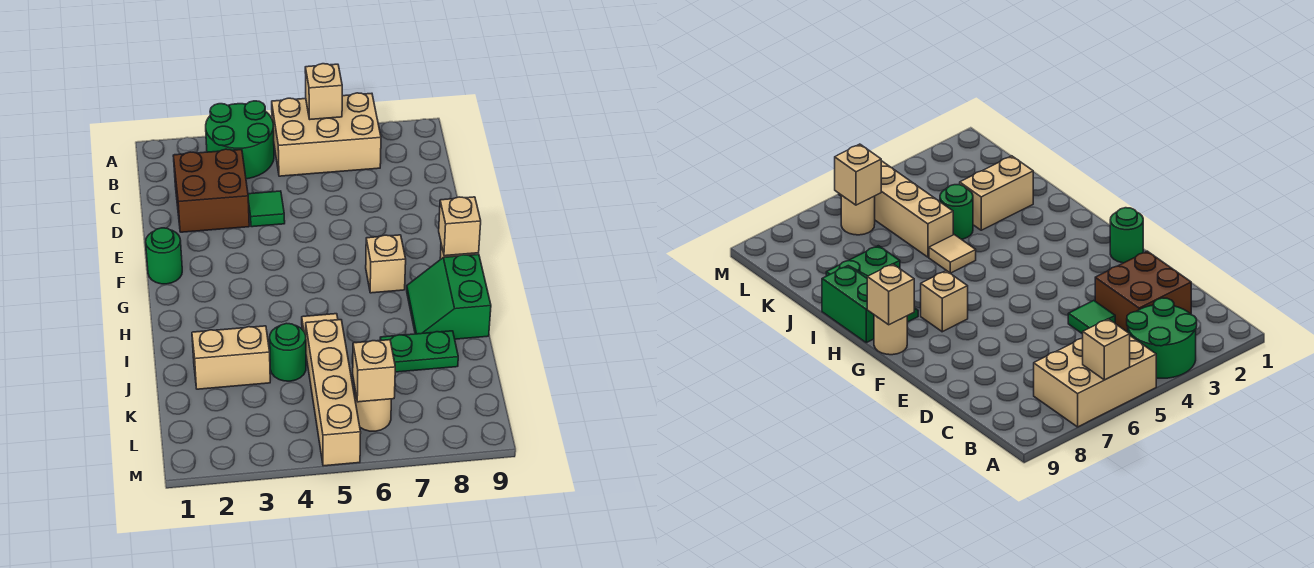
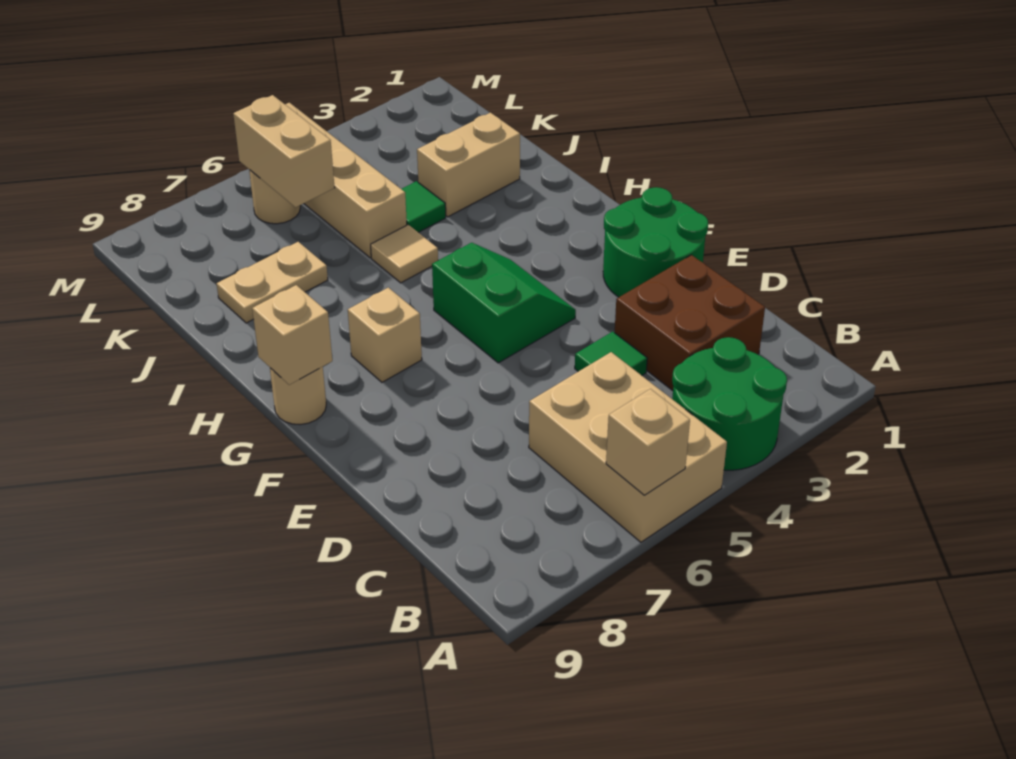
tan brick A5:B7 level 1 -> tan brick A5:C6 level 1
green round brick F1 level 1 -> green round brick E1:F2 level 1
green slope H8:I9 level 1 top 9 -> green slope F4:G5 level 1 top 5
green round brick J4 level 1 -> green tile J4 level 1
green plate J7:J8 level 1 -> tan plate J7:J8 level 1
tan brick L6 level 2 -> tan brick K6:L6 level 2

